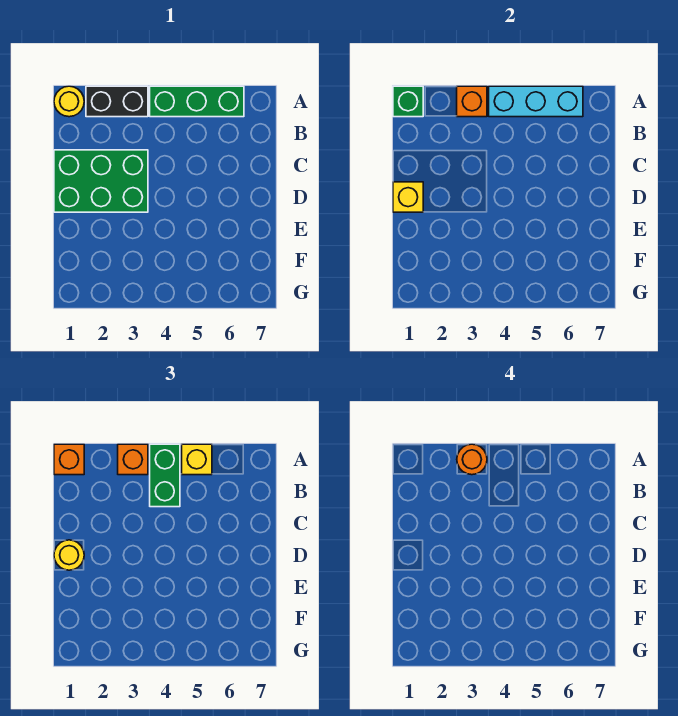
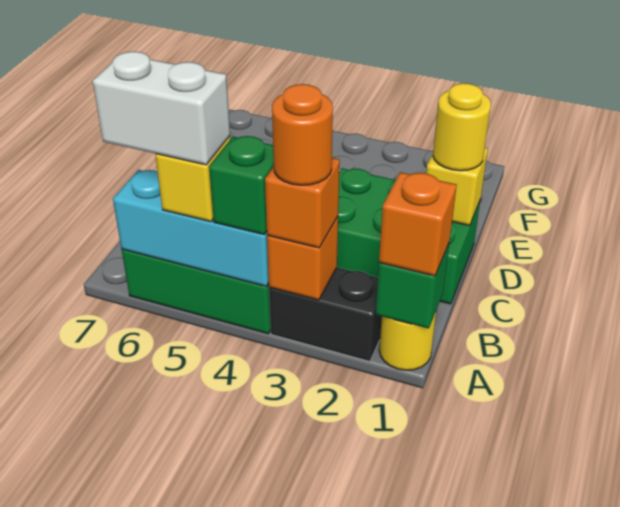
green brick A4:B4 level 3 -> green brick A4 level 3
none -> white brick A5:A6 level 4

